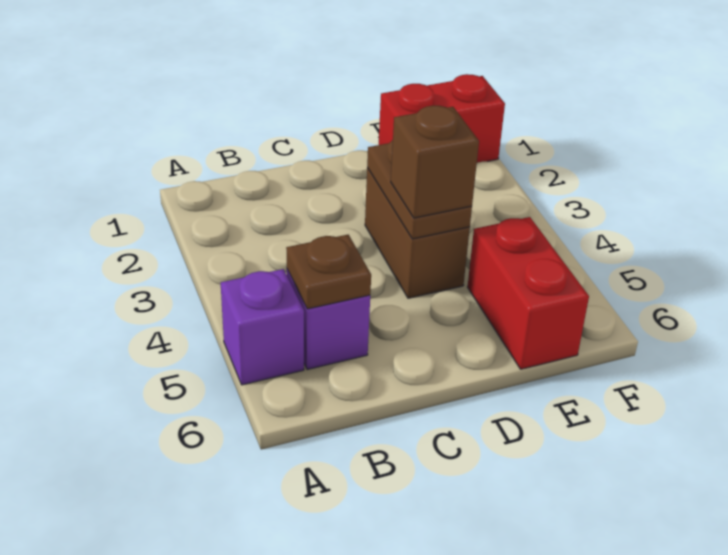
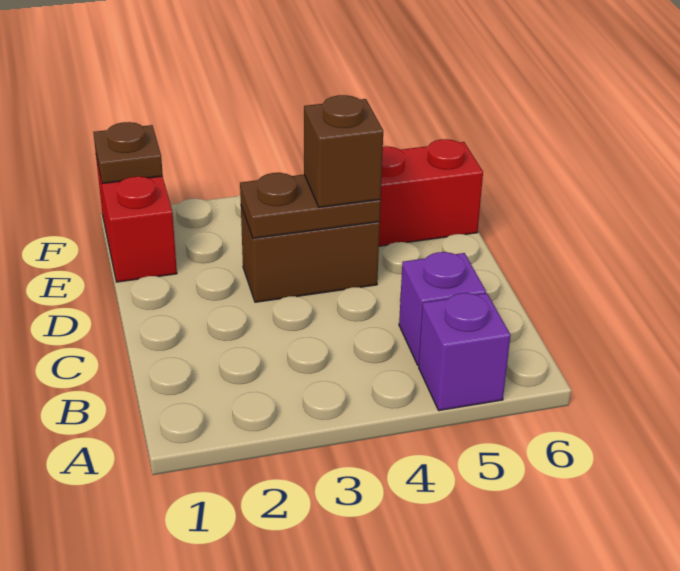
brown plate B5 level 2 -> brown plate F1 level 2

